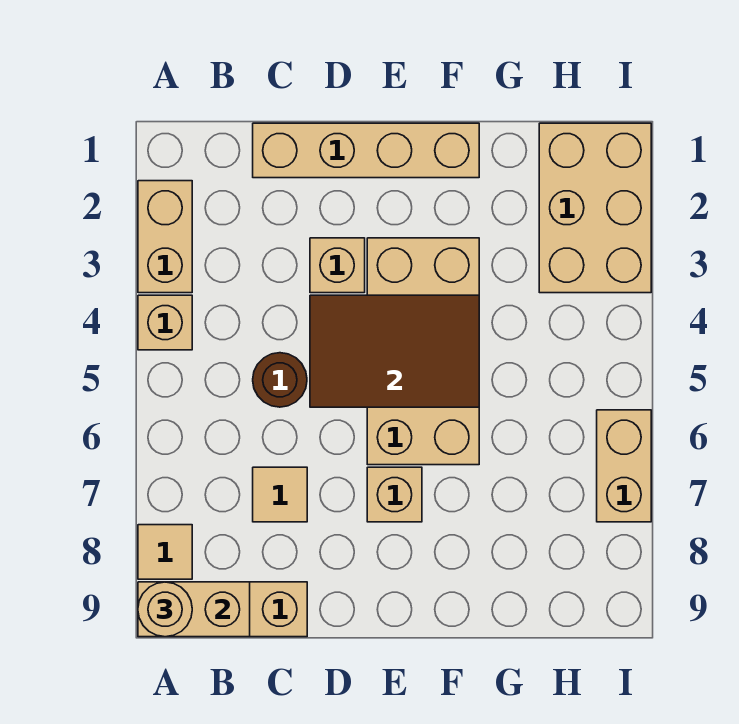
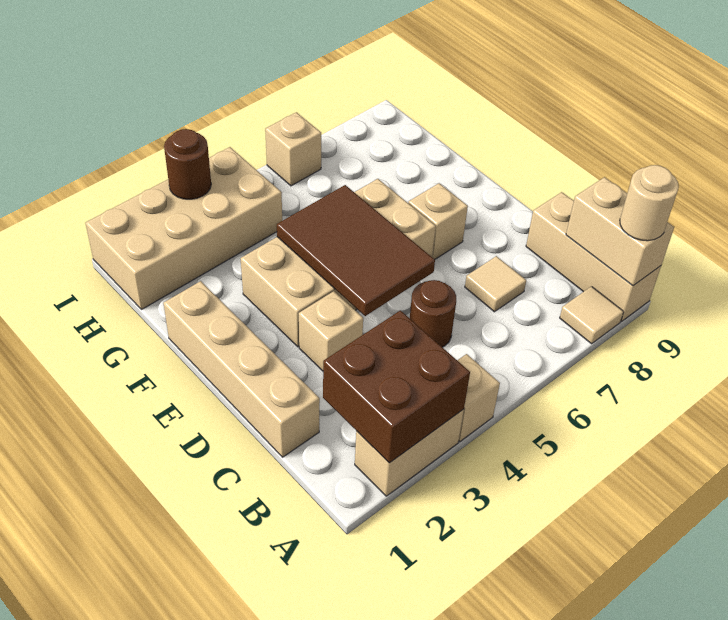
none -> brown brick A2:B3 level 2
tan brick H1:I3 level 1 -> tan brick H1:I4 level 1
none -> brown round brick I3 level 2
tan brick I6:I7 level 1 -> tan brick I6 level 1

